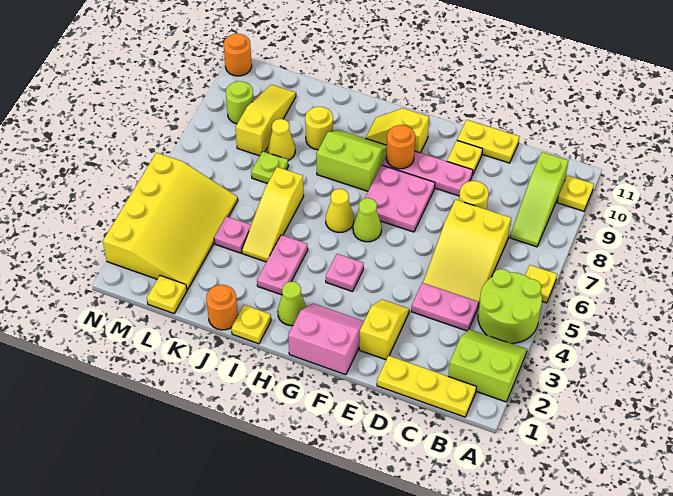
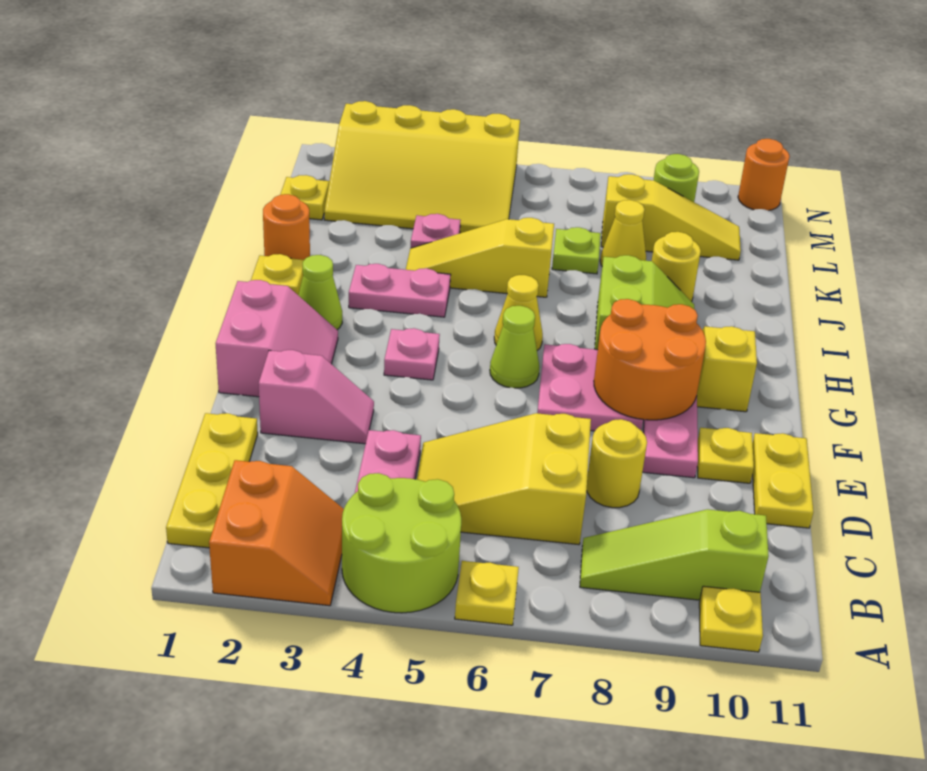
lime slope A2:B3 level 1 top 2 -> orange slope A2:B3 level 1 top 2
yellow slope E2:E3 level 1 top 2 -> pink slope E2:E3 level 1 top 2
orange round brick G9 level 2 -> orange round brick F8:G9 level 2

